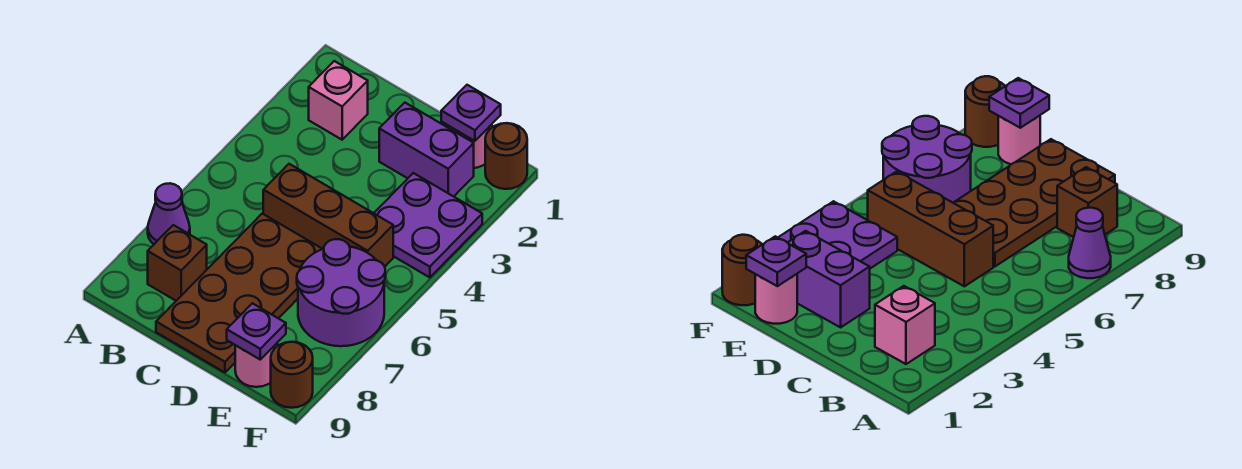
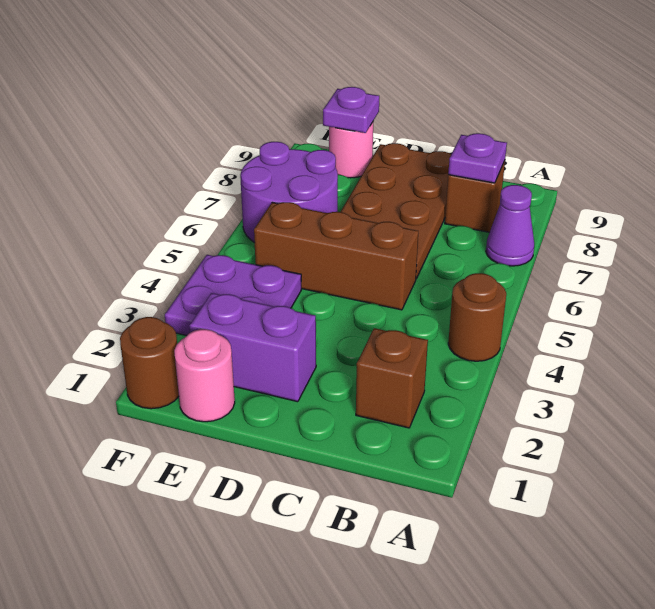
pink brick B2 level 1 -> brown brick B2 level 1
purple plate E1 level 2 -> purple plate B8 level 2
brown round brick F9 level 1 -> brown round brick A4 level 1

